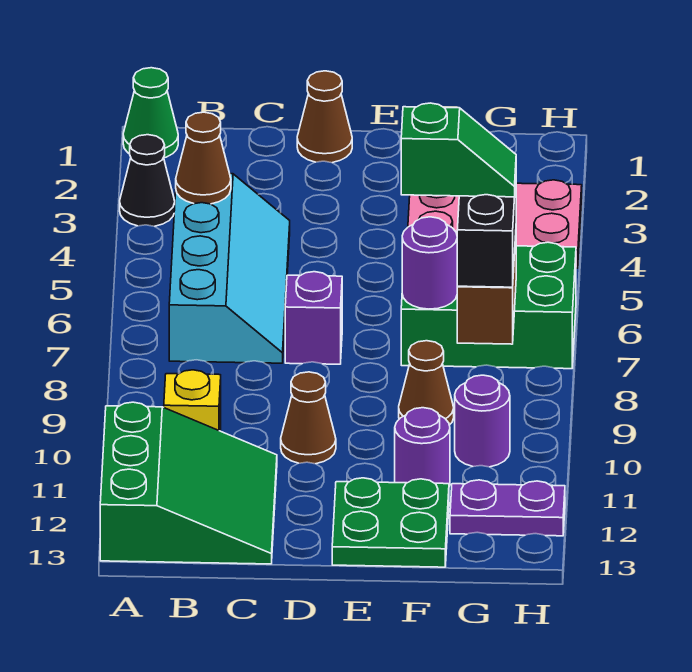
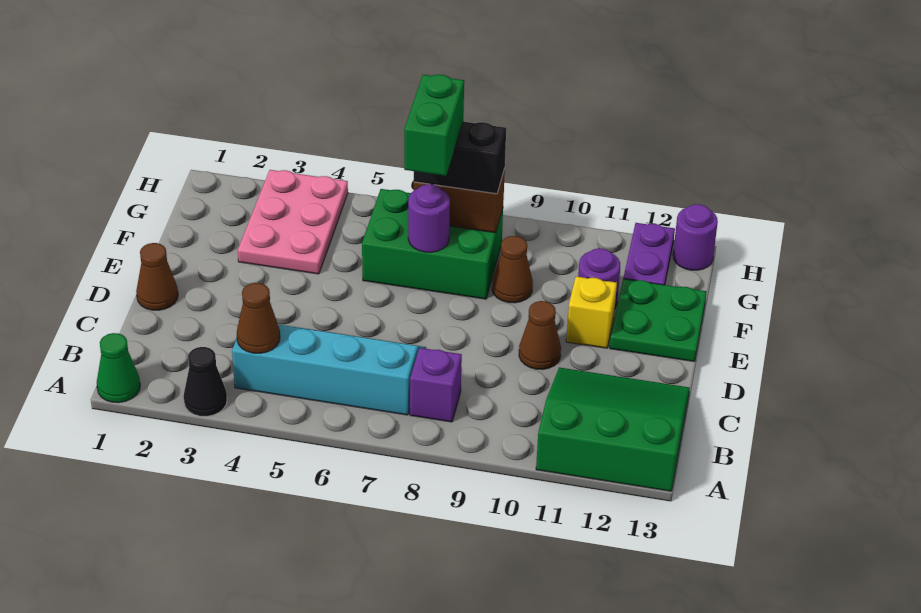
yellow brick B10 level 1 -> yellow brick E11 level 1
purple brick D7 level 1 -> purple brick B8 level 1
green brick F6:H7 level 1 -> green brick F6:G8 level 1
green slope F7:G7 level 4 top F -> green brick F7:G7 level 4
purple round brick G10 level 1 -> purple round brick H13 level 1

